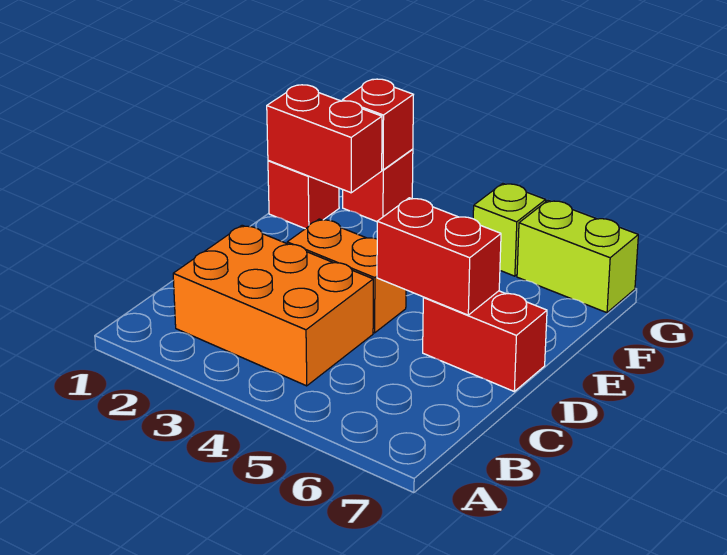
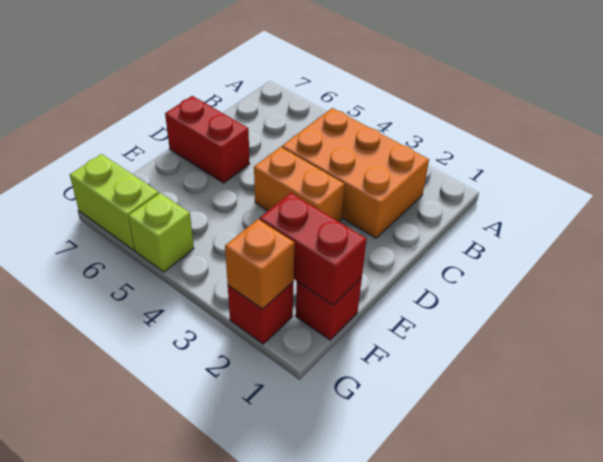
red brick D5:D6 level 2 -> none
red brick G2 level 2 -> orange brick G2 level 2

